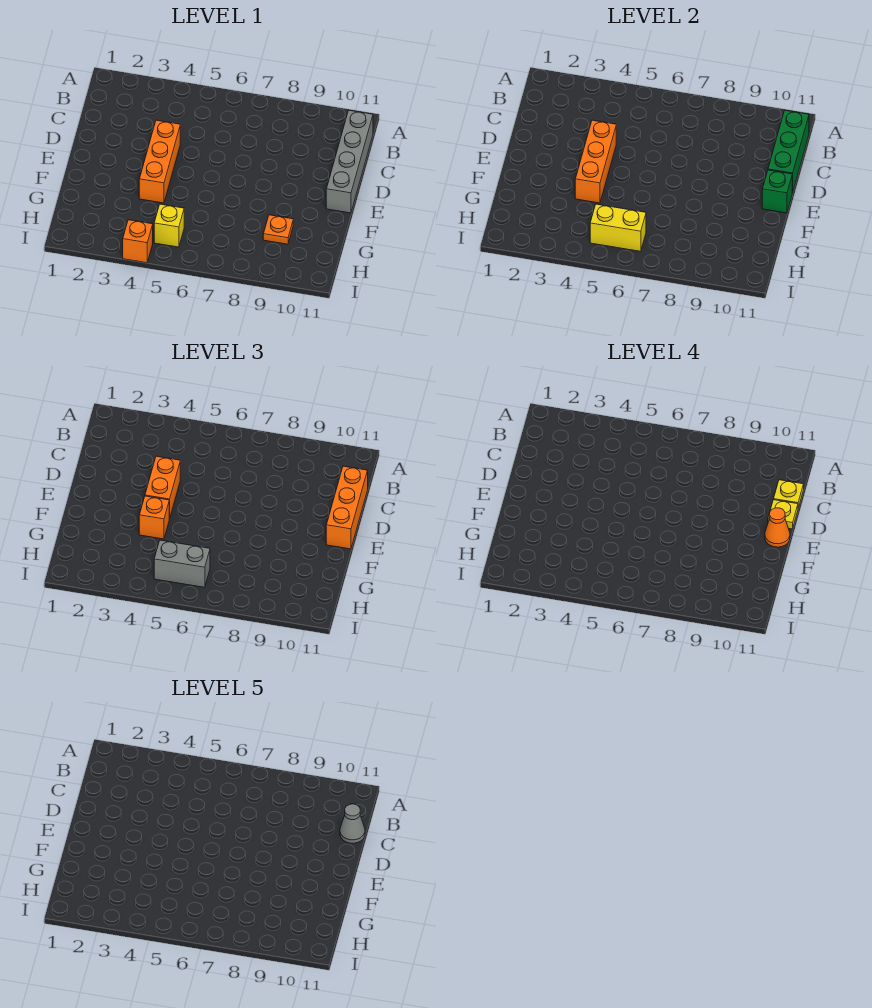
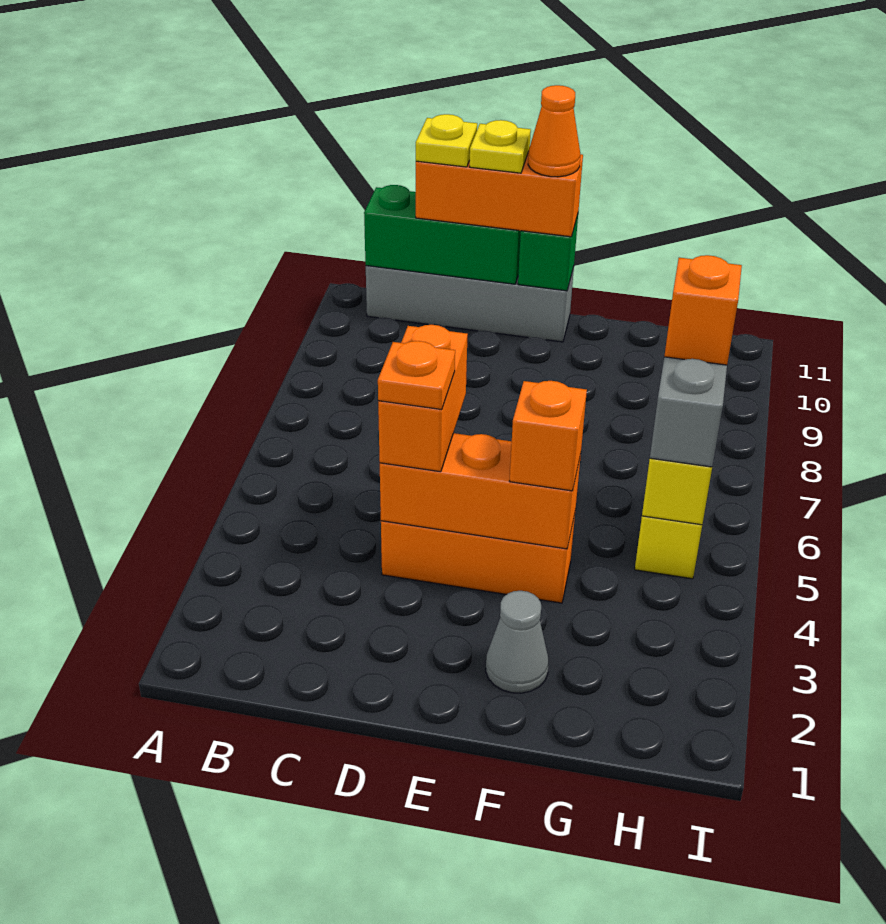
grey cone C11 level 5 -> grey cone F2 level 1
orange brick D4:E4 level 3 -> orange brick D4:D5 level 3
orange plate G9 level 1 -> orange plate D4 level 4
orange brick I4 level 1 -> orange brick H6 level 4

